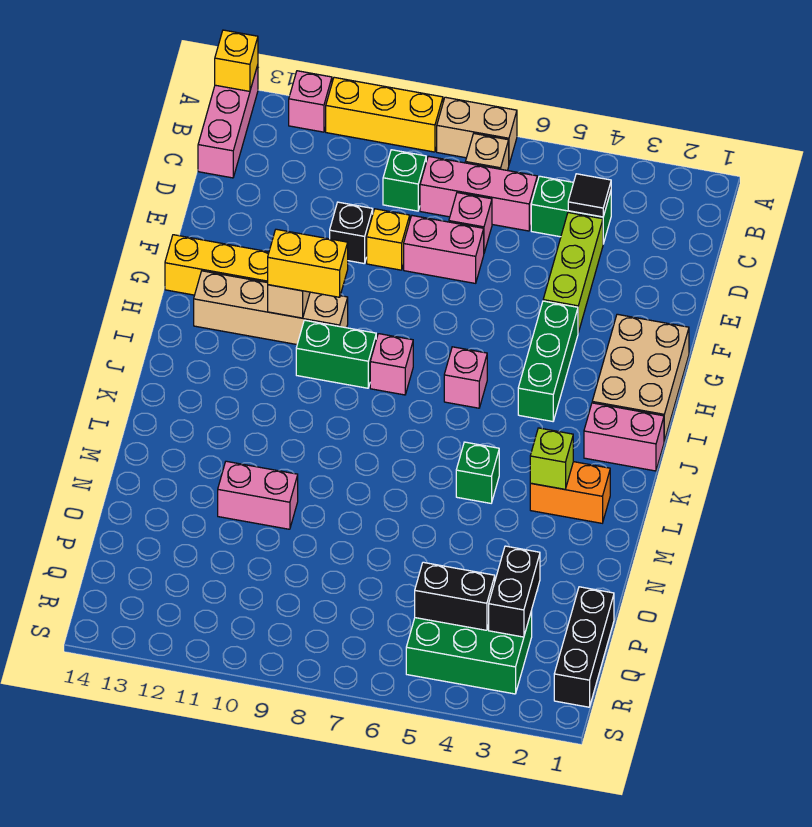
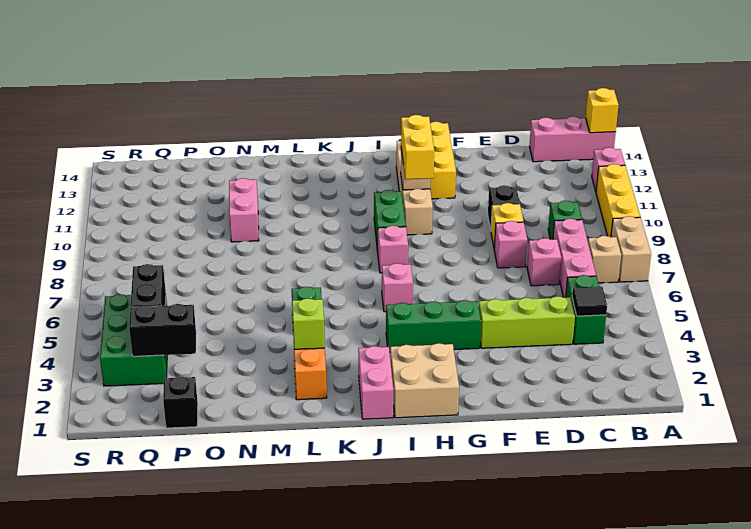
pink brick E7:E8 level 1 -> pink brick E8 level 1
tan brick G1:I2 level 1 -> tan brick H1:I2 level 1
black brick P1:R1 level 1 -> black brick P1 level 1

